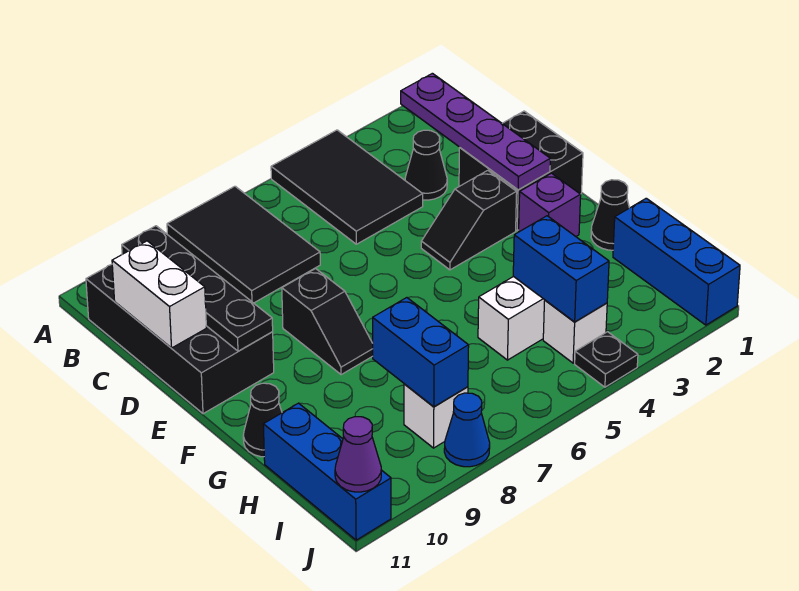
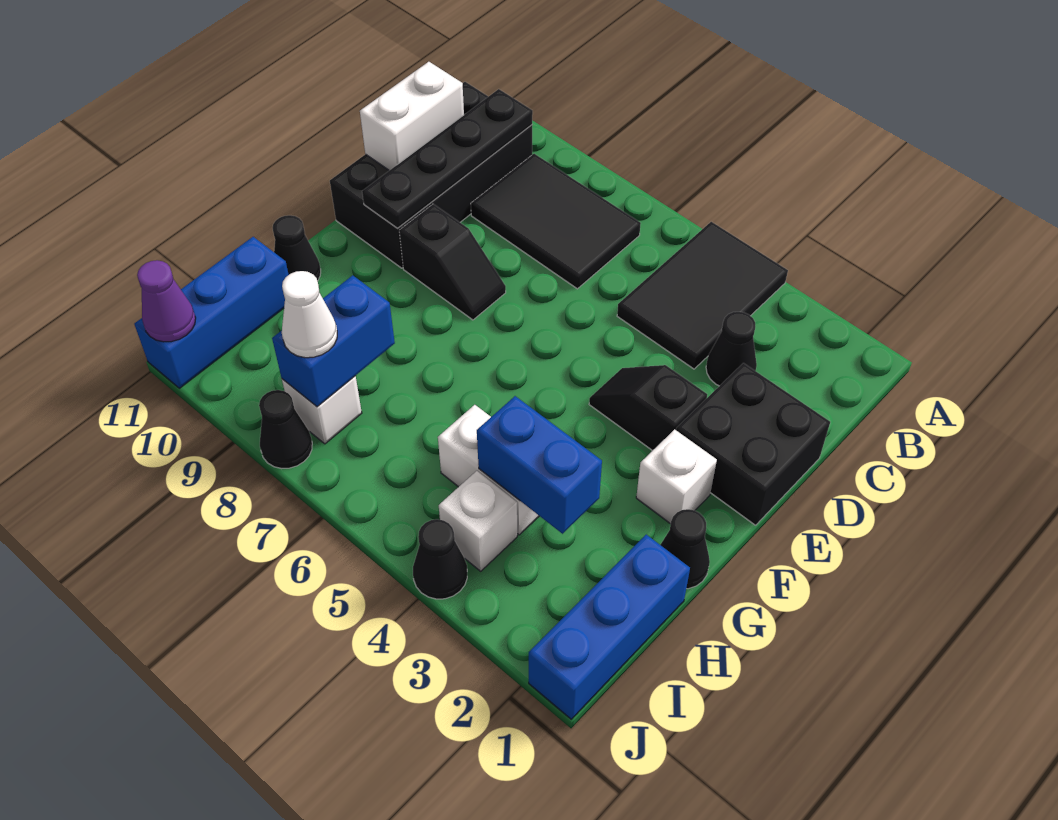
black tile A7:C8 level 1 -> black tile B7:C9 level 1
purple plate B2:E2 level 2 -> none
black slope E8:F8 level 1 top E -> black slope E8:E9 level 1 top 9
purple brick F2 level 1 -> white brick F2 level 1
blue brick H4:I4 level 2 -> blue brick H3:H4 level 2
none -> white cone I8 level 3
black plate J4 level 1 -> black cone J4 level 1
blue cone J8 level 1 -> black cone J8 level 1

